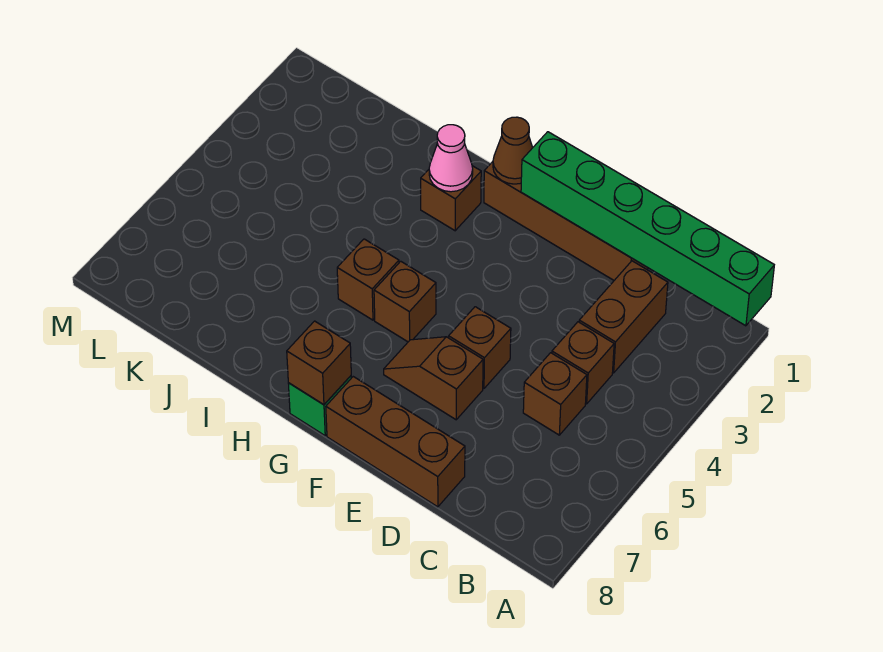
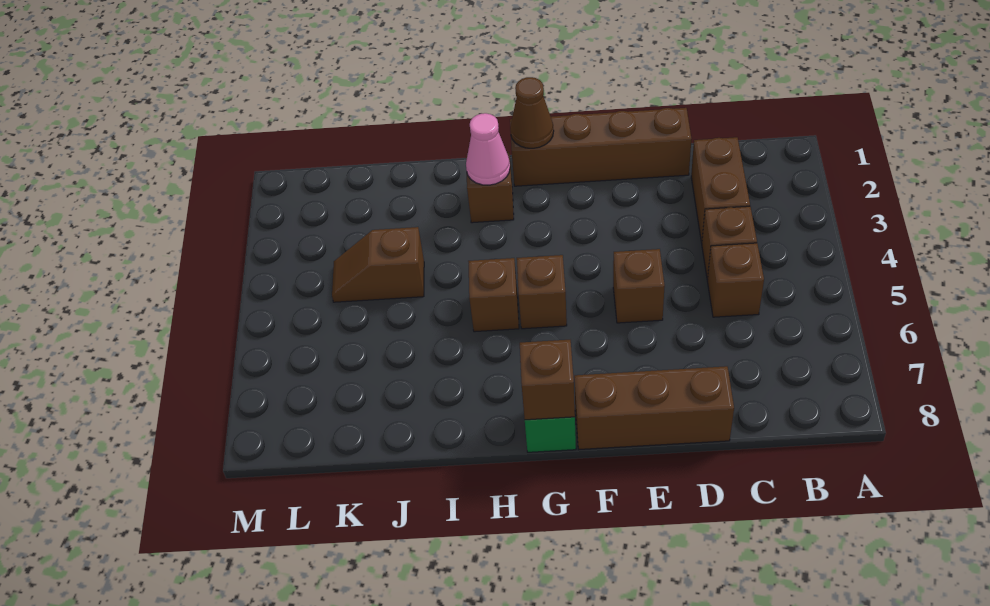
green brick A1:F1 level 2 -> none
brown slope E6:F6 level 1 top E -> brown slope J4:K4 level 1 top J

